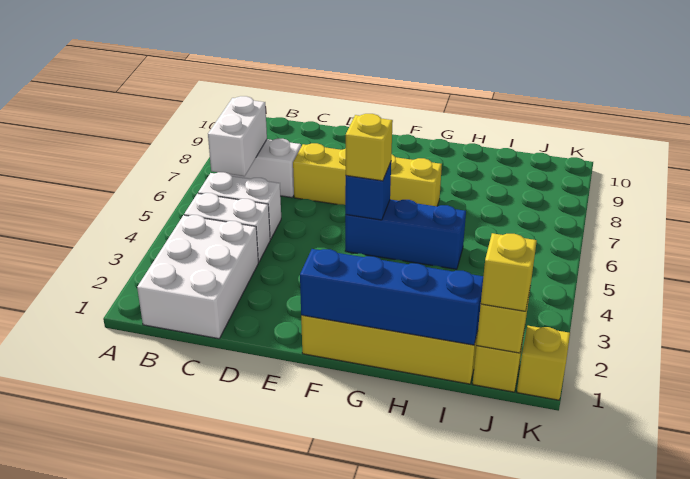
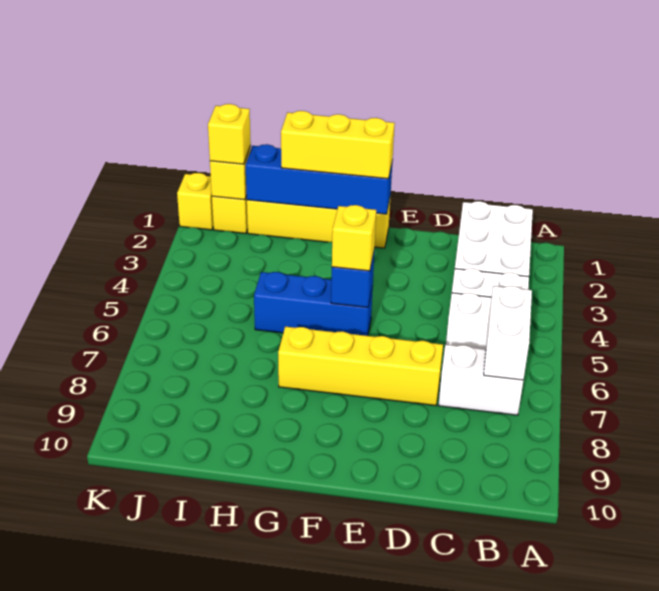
none -> yellow brick F1:H1 level 3

